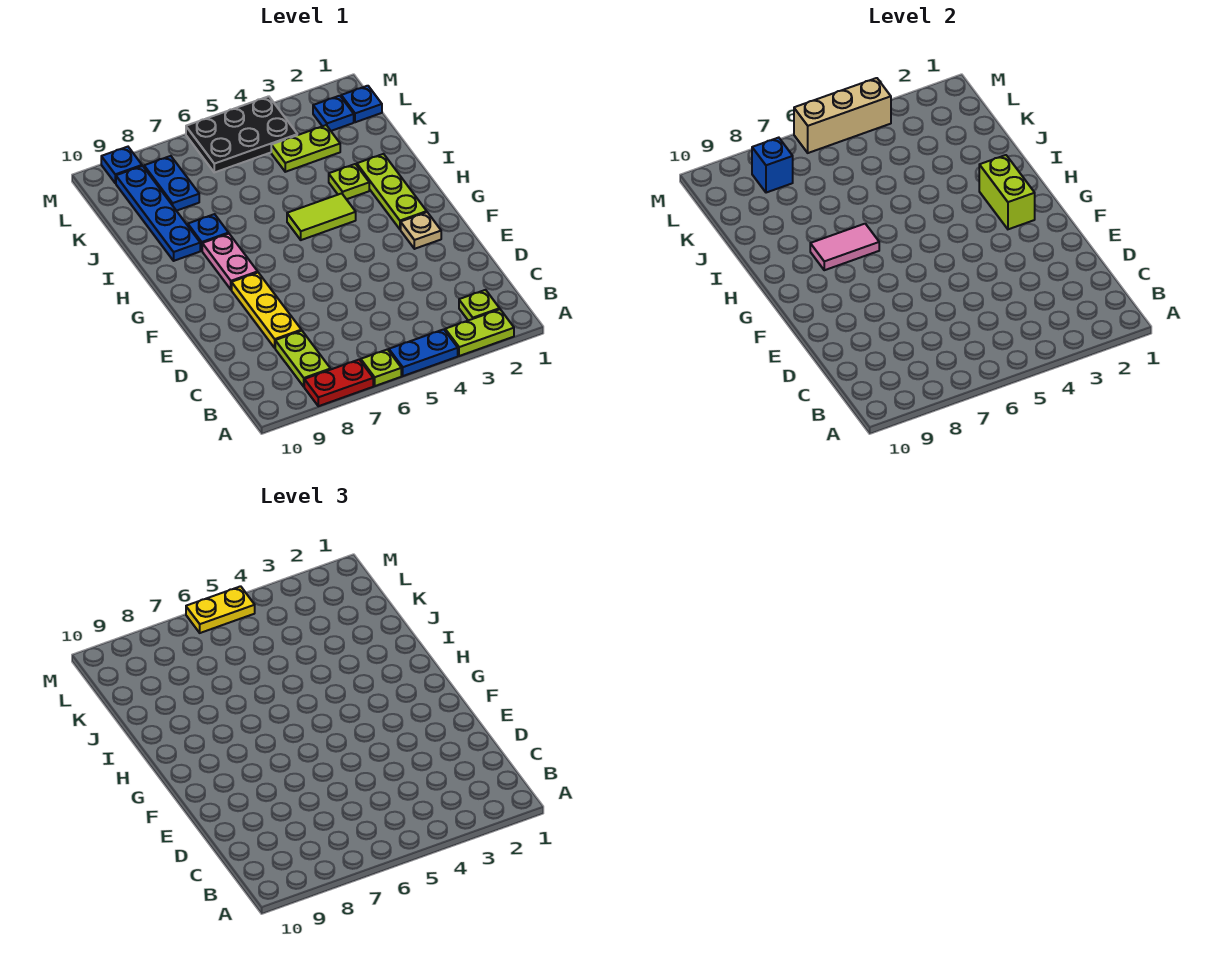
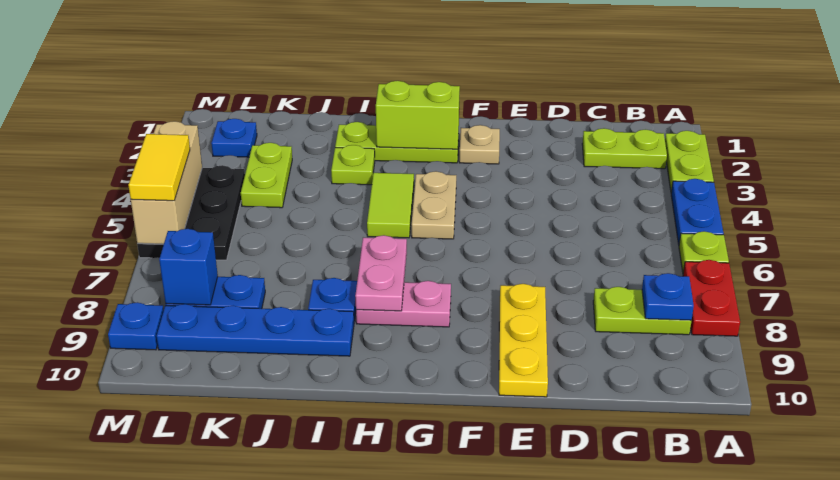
lime plate B2 level 1 -> lime plate B2:C2 level 1
yellow plate D8:F8 level 1 -> yellow plate E8:E10 level 1
none -> tan plate G4:G5 level 1
pink tile H7:H8 level 2 -> pink plate H7:H8 level 2
blue plate L1 level 1 -> blue plate B8 level 2
yellow plate M5:M6 level 3 -> yellow tile M5:M6 level 3

